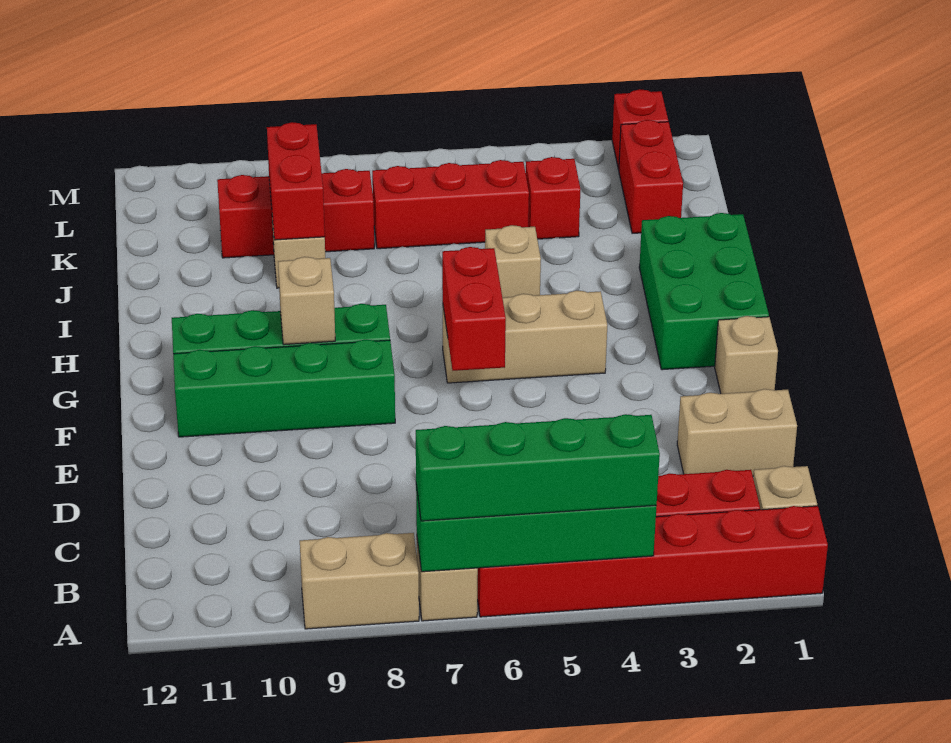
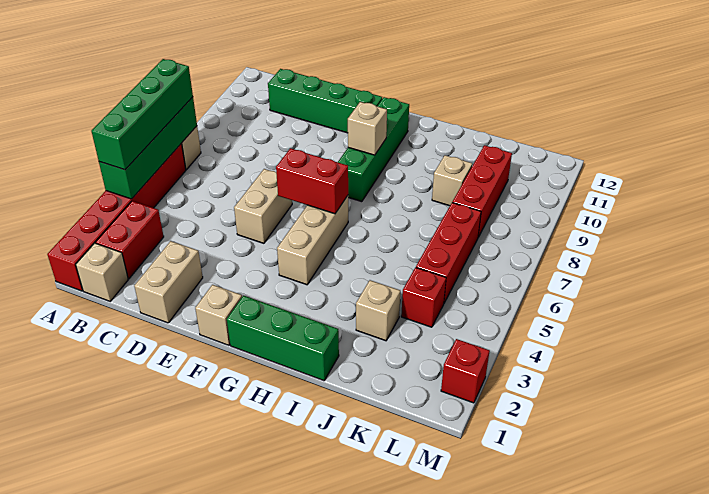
tan brick A8:A9 level 1 -> tan brick E5:E6 level 1
green brick F8:F11 level 1 -> green brick C11:F11 level 1
green brick G1:I2 level 1 -> green brick G1:I1 level 1
tan brick I5 level 1 -> tan brick J3 level 1
red brick J9:K9 level 2 -> none
red brick K2:L2 level 1 -> none

